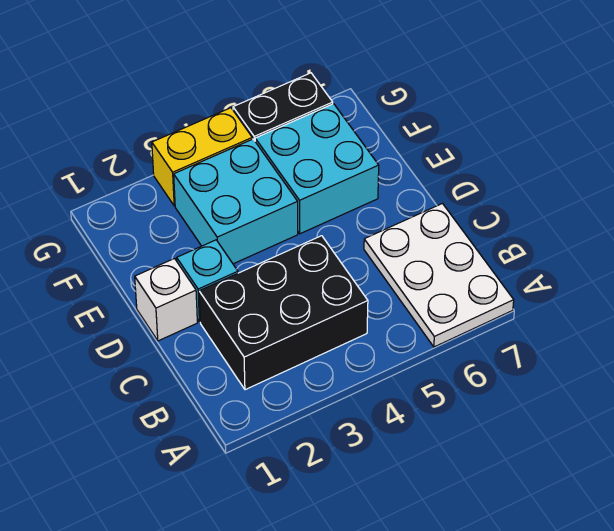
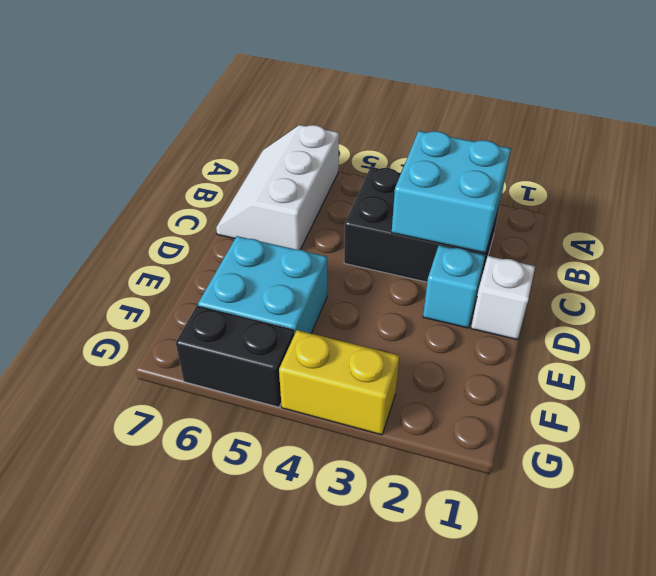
white plate A6:C7 level 1 -> white slope A6:C7 level 1 top 6
cyan brick E3:F4 level 1 -> cyan brick B2:C3 level 2

